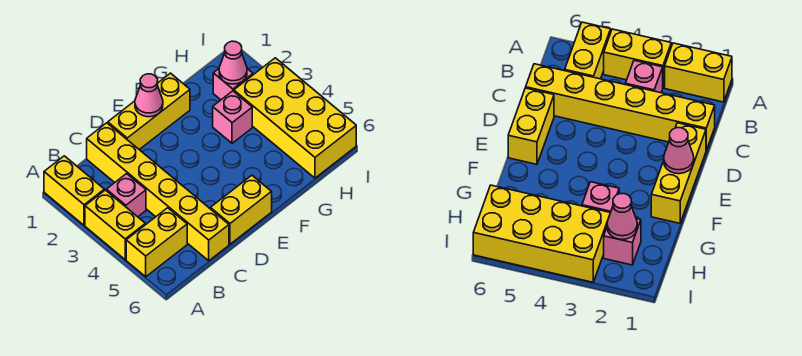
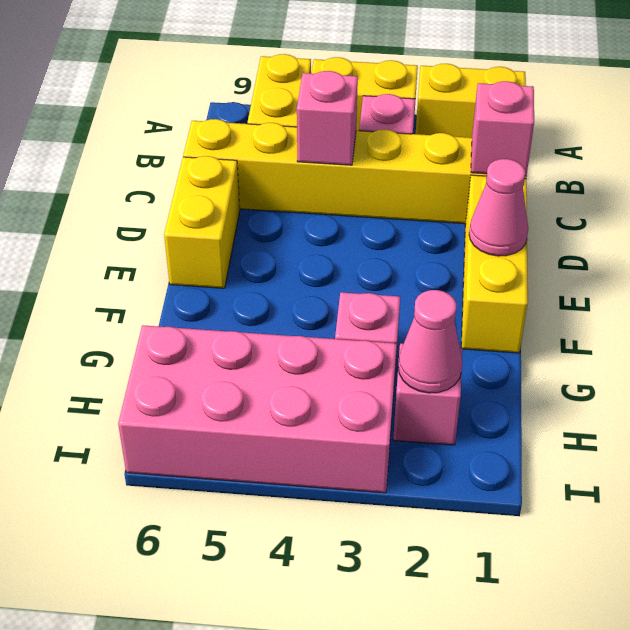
none -> pink brick C1 level 2
none -> pink brick C4 level 2
yellow brick H3:I6 level 1 -> pink brick H3:I6 level 1

